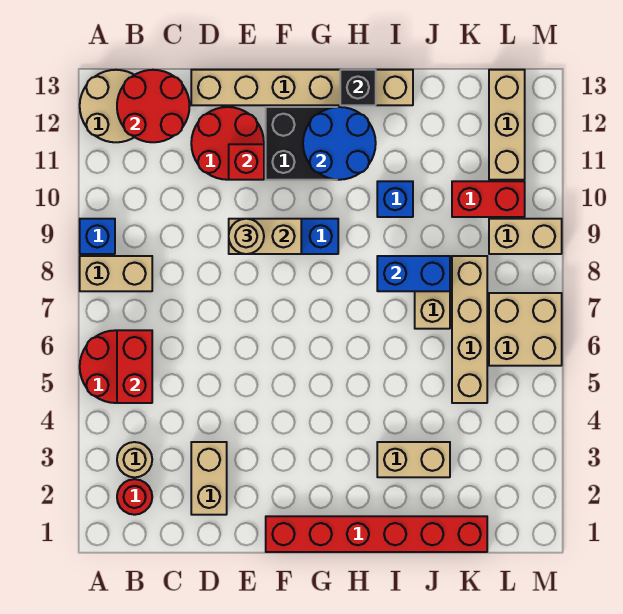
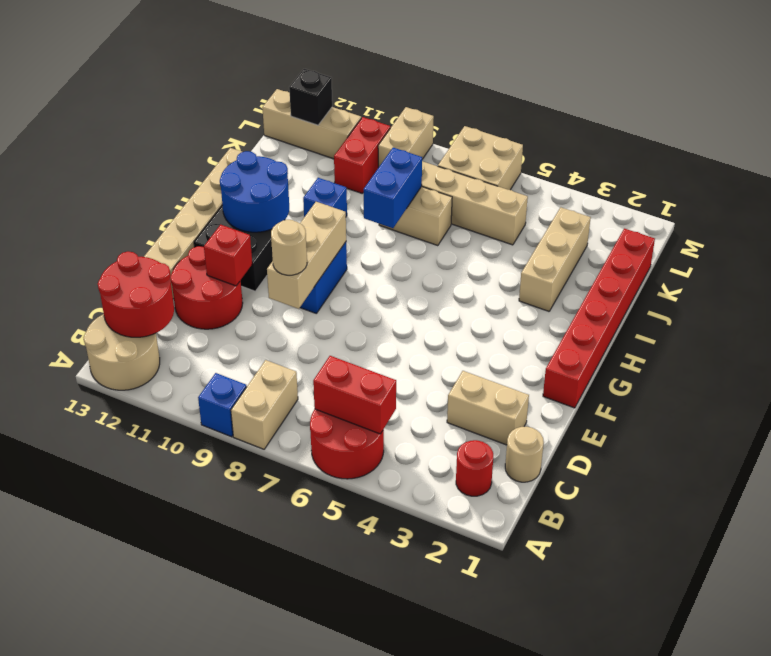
tan round brick B3 level 1 -> tan round brick C1 level 1
tan brick E9:F9 level 2 -> tan brick E9:G9 level 2
black brick H13 level 2 -> black brick L12 level 2
tan brick I3:J3 level 1 -> tan brick I3:K3 level 1

